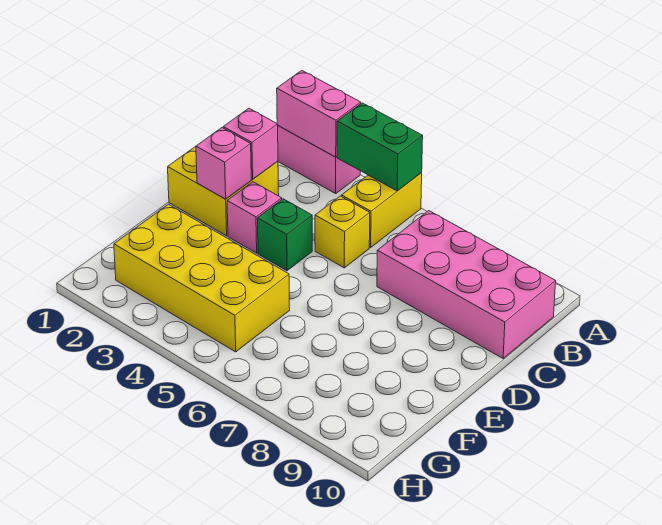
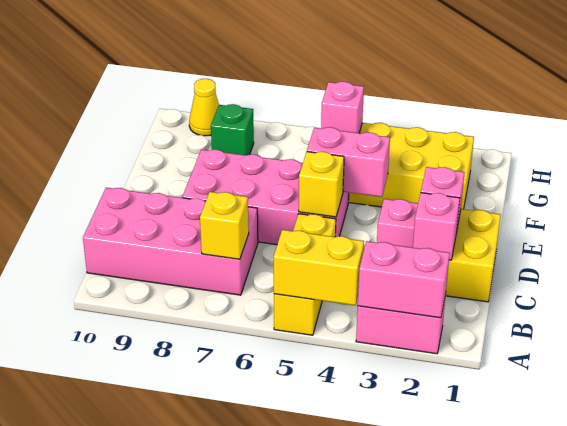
green brick A4:A5 level 2 -> yellow brick A4:A5 level 2
none -> yellow brick B7 level 2
green brick D4 level 1 -> green brick G8 level 1
none -> pink brick D5:E8 level 1
none -> yellow brick D5 level 2
none -> pink brick E4:E5 level 2
none -> pink brick G5 level 2
none -> yellow cone H9 level 1

